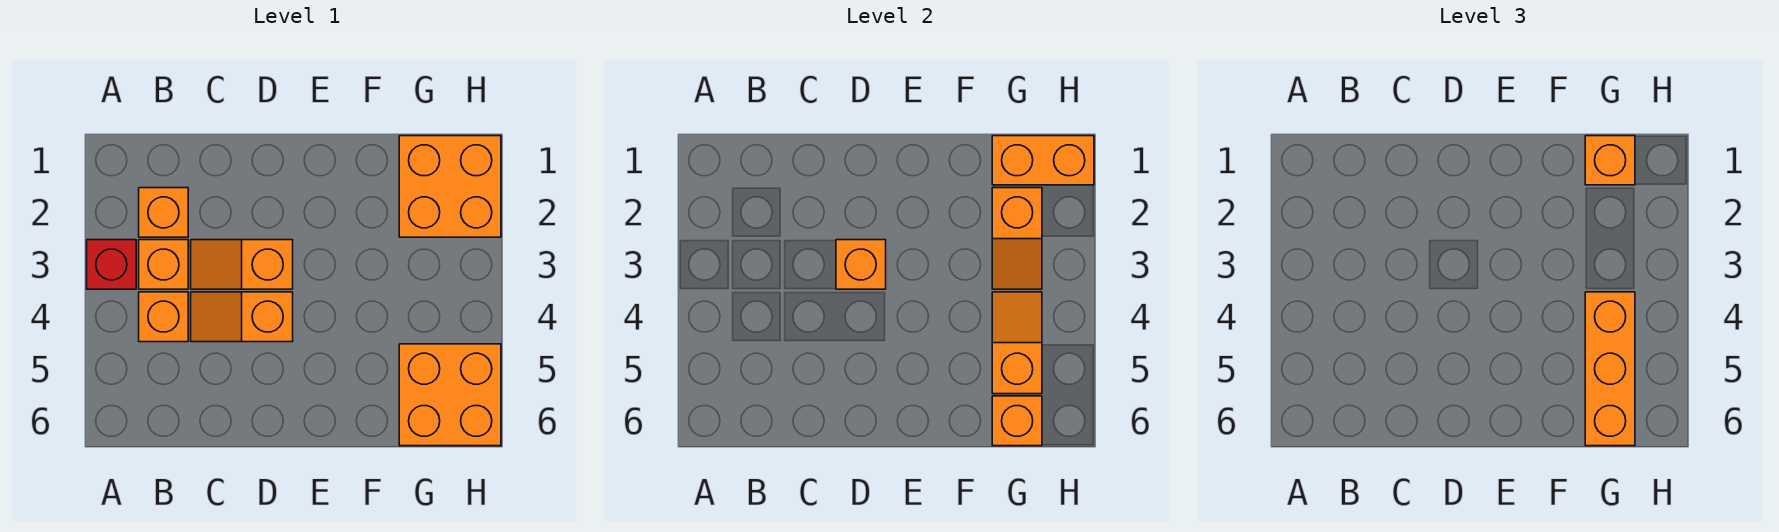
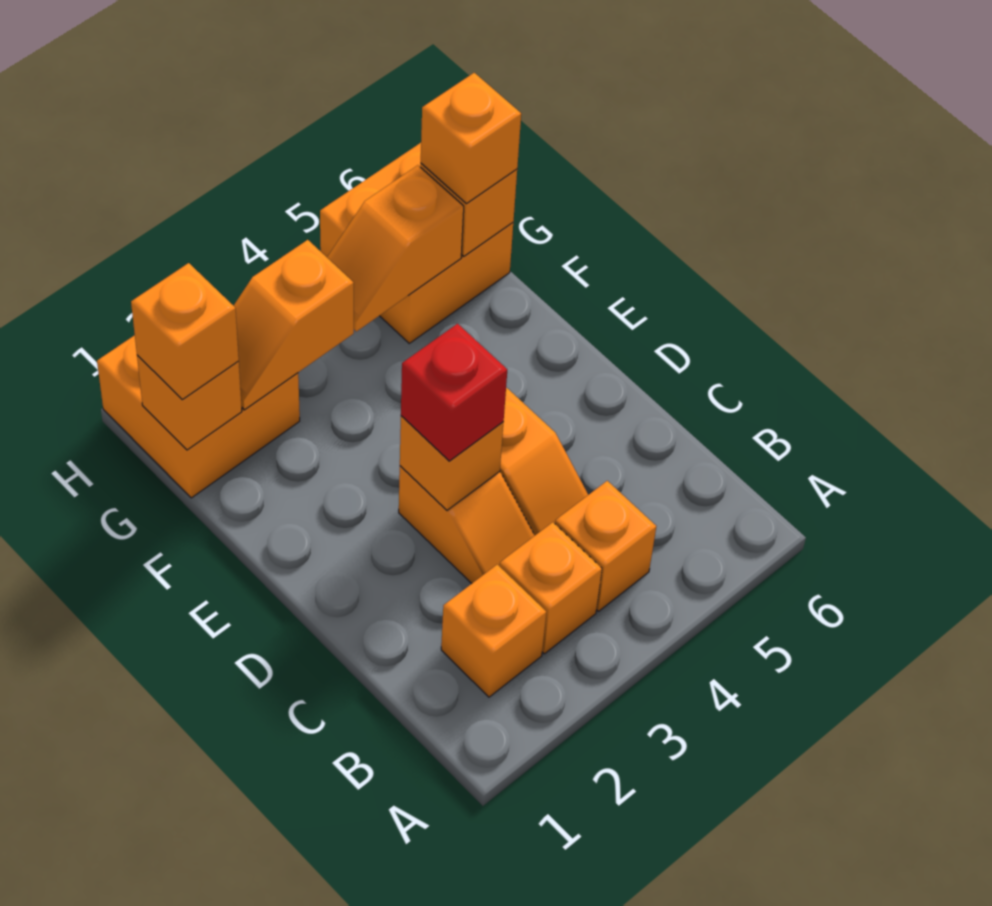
red brick A3 level 1 -> red brick D3 level 3
orange brick G1:H1 level 2 -> orange brick G1 level 2
orange slope G2:G3 level 2 top 2 -> orange slope G2:G3 level 2 top 3
orange brick G4:G6 level 3 -> orange brick G6 level 3

